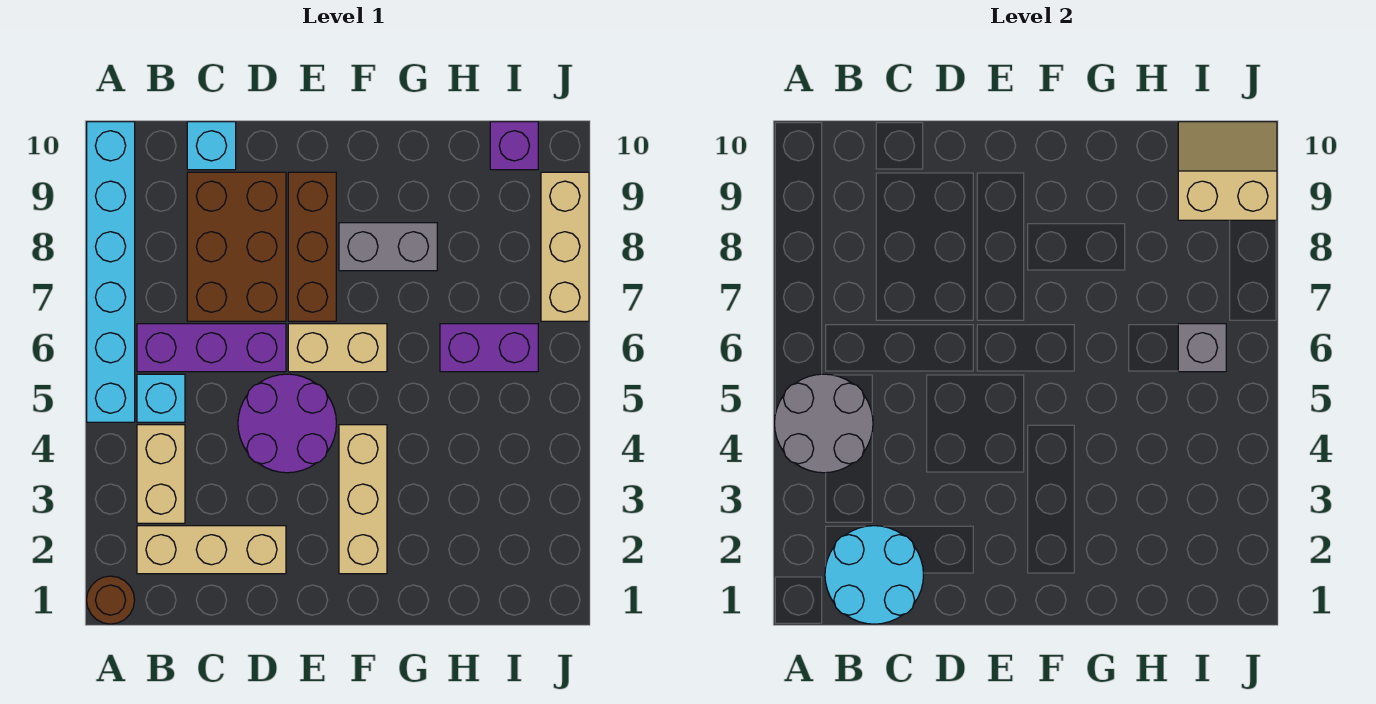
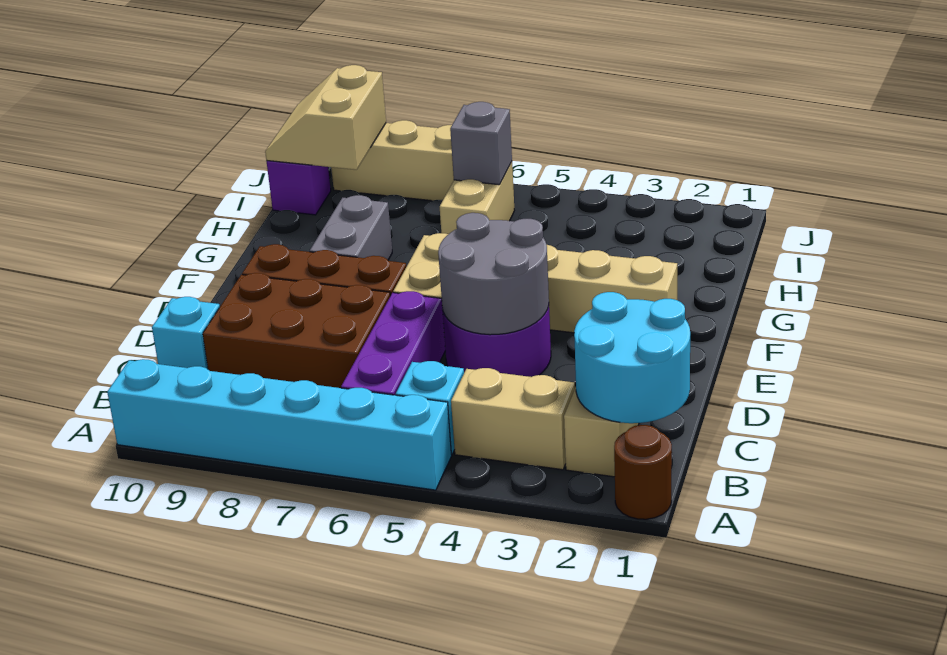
grey round brick A4:B5 level 2 -> grey round brick D4:E5 level 2
purple brick H6:I6 level 1 -> tan brick H6:I6 level 1

